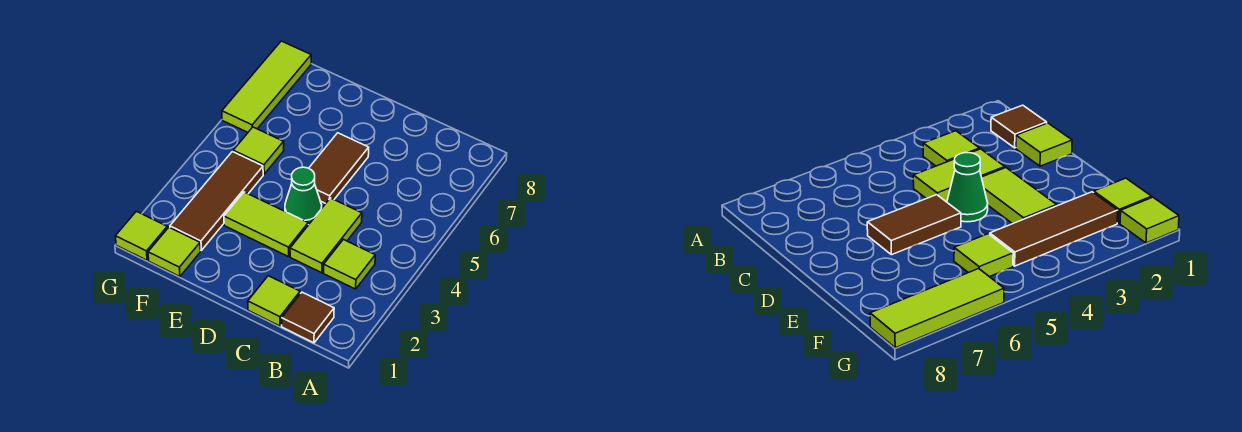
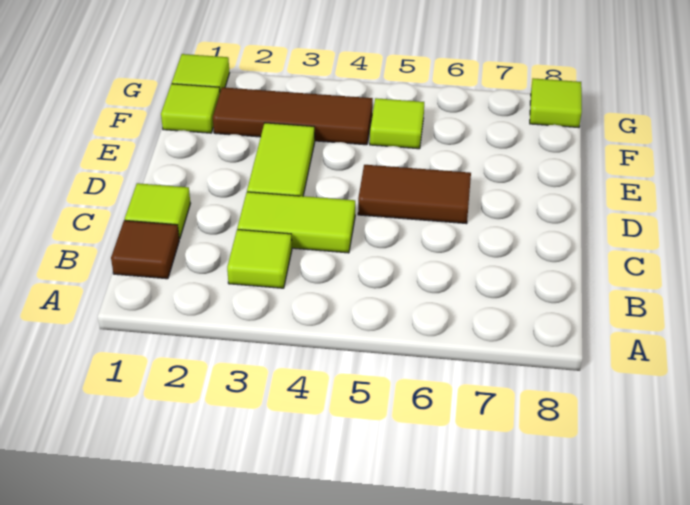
green cone D4 level 1 -> none
lime tile G6:G8 level 1 -> lime tile G8 level 1

